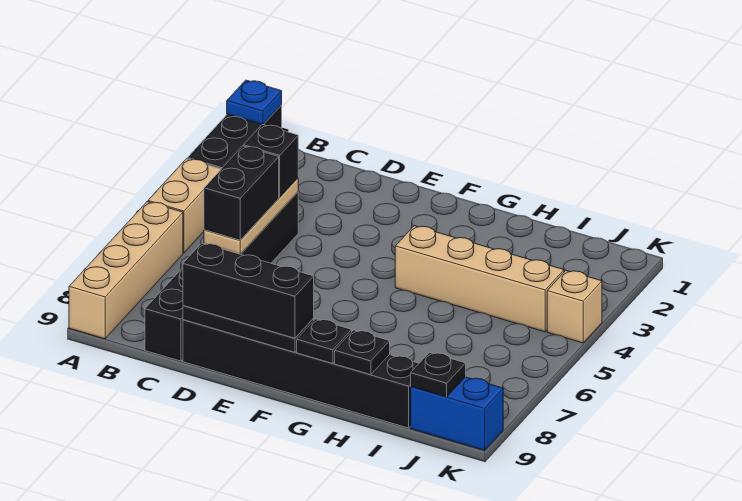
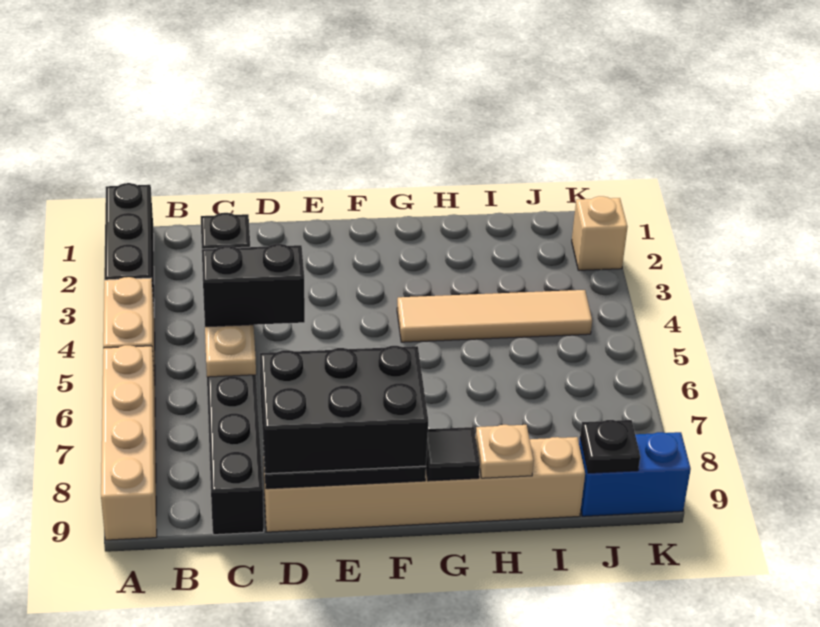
blue plate A1 level 2 -> none
black brick C5:C6 level 3 -> black brick C5:D5 level 3
black brick D9:I9 level 1 -> tan brick D9:I9 level 1
black brick D9:F9 level 3 -> black brick D8:F9 level 3
tan brick G4:J4 level 1 -> tan tile G4:J4 level 1
black plate G9 level 2 -> black tile G9 level 2
black plate H9 level 2 -> tan plate H9 level 2
tan brick K4 level 1 -> tan brick K2 level 1

